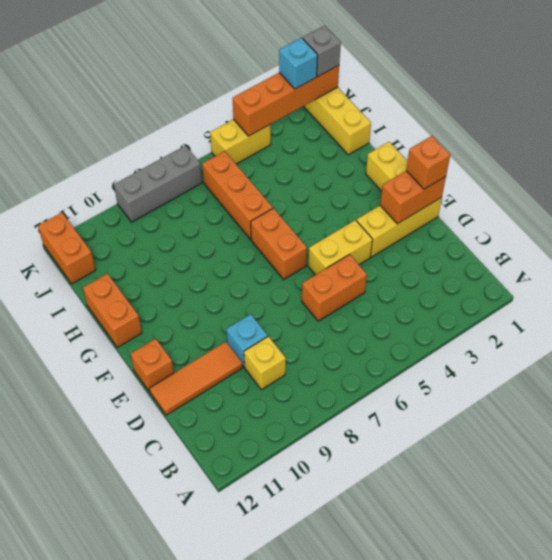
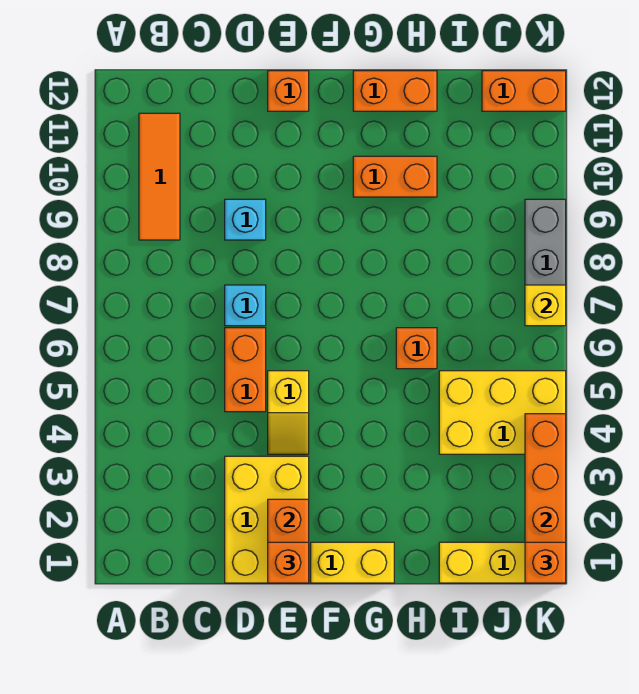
yellow brick C9 level 1 -> yellow brick K7 level 2
orange tile D10:D12 level 1 -> orange tile B9:B11 level 1
yellow brick E1:E3 level 1 -> yellow brick D1:E3 level 1
yellow brick E4:E5 level 1 -> yellow slope E4:E5 level 1 top 5
orange brick F6:G6 level 1 -> orange brick G10:H10 level 1
orange brick H6:J6 level 1 -> orange brick H6 level 1
grey brick K1 level 3 -> orange brick K1 level 3
cyan brick K2 level 3 -> cyan brick D7 level 1
yellow brick K4:K5 level 1 -> yellow brick I4:K5 level 1

